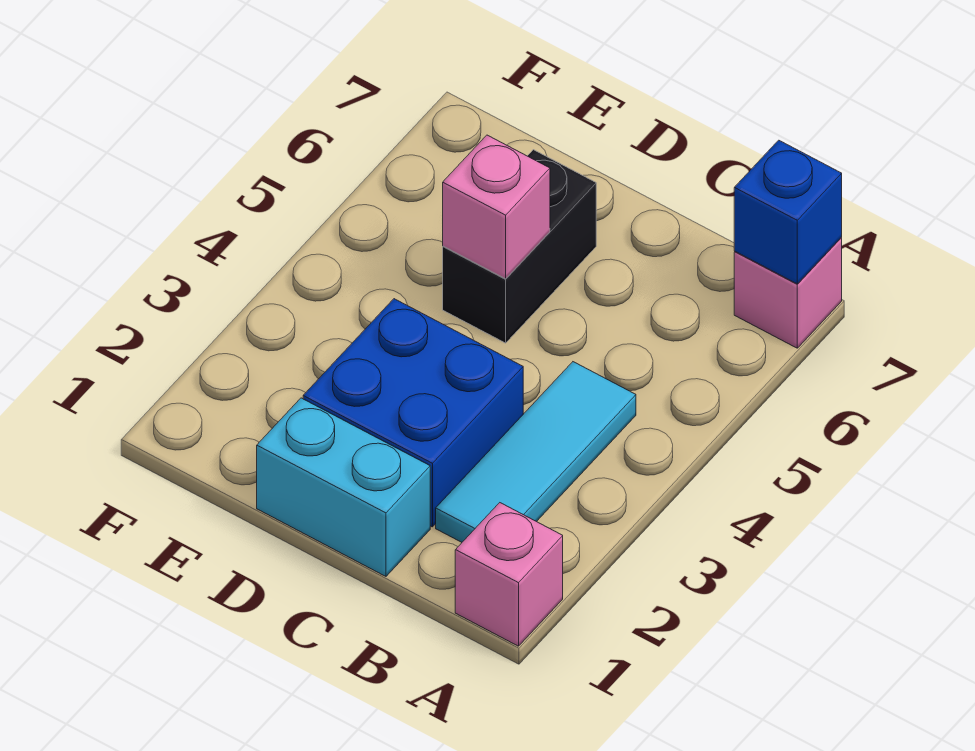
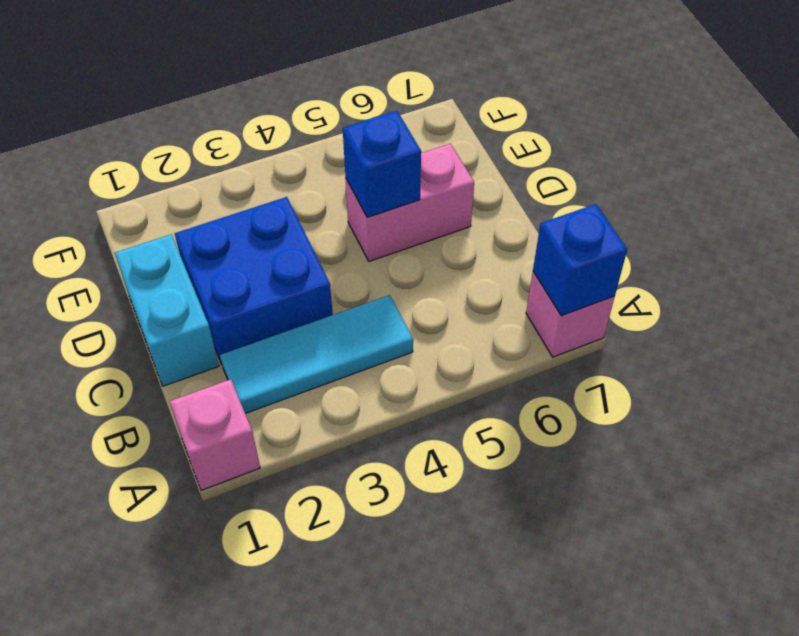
black brick D5:D6 level 1 -> pink brick D5:D6 level 1
pink brick D5 level 2 -> blue brick D5 level 2

